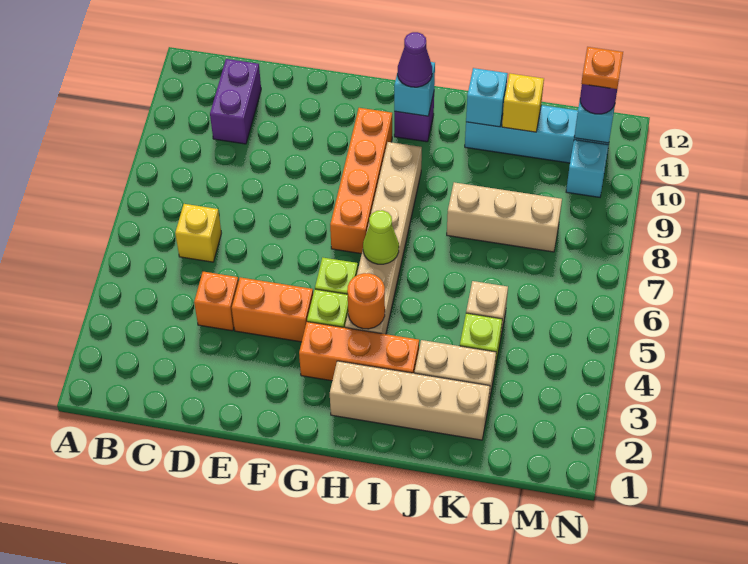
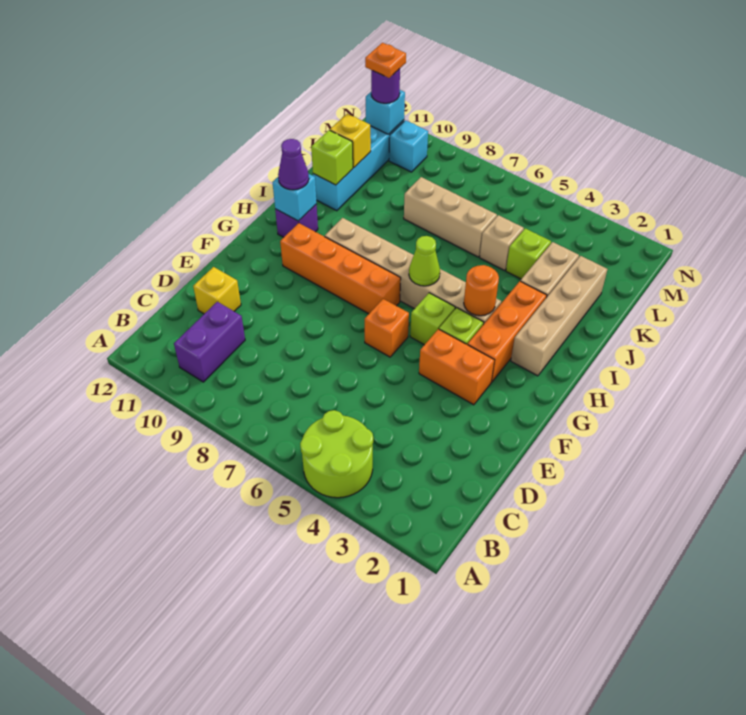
none -> lime round brick A4:B5 level 1
yellow brick C6 level 1 -> yellow brick D11 level 1
purple brick C10:C11 level 1 -> purple brick B10:C10 level 1
orange brick D4 level 1 -> orange brick F6 level 1
orange brick E4:F4 level 1 -> orange brick F3:F4 level 1
tan brick J8:L8 level 1 -> tan brick K6:K8 level 1
cyan brick J11 level 2 -> lime brick J11 level 2

